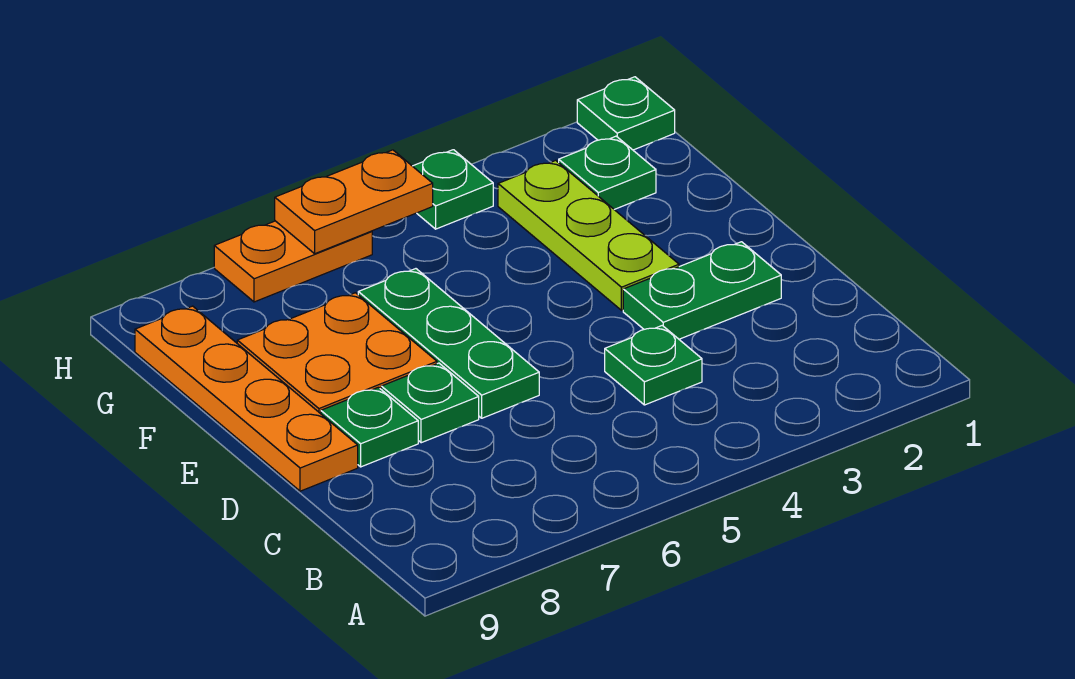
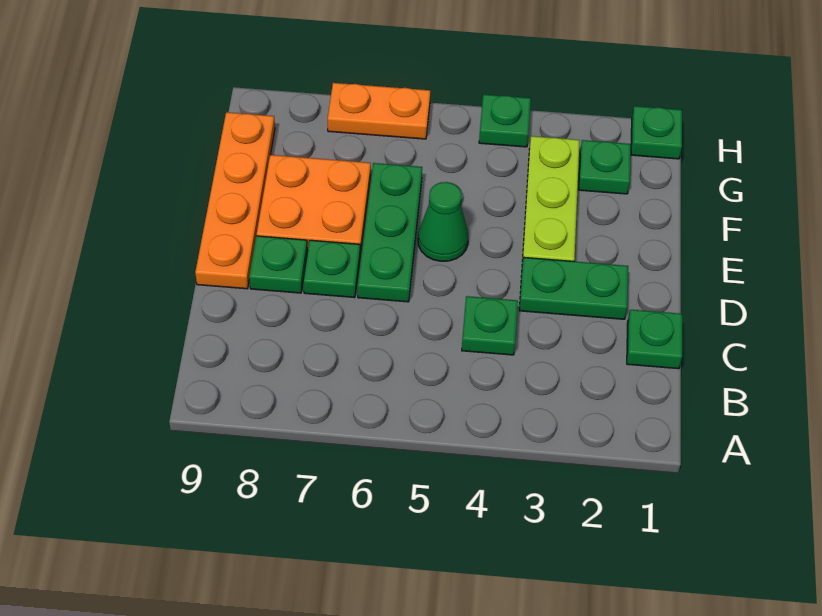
none -> green plate C1 level 1
none -> green cone E5 level 1
orange plate H5:H6 level 2 -> none

